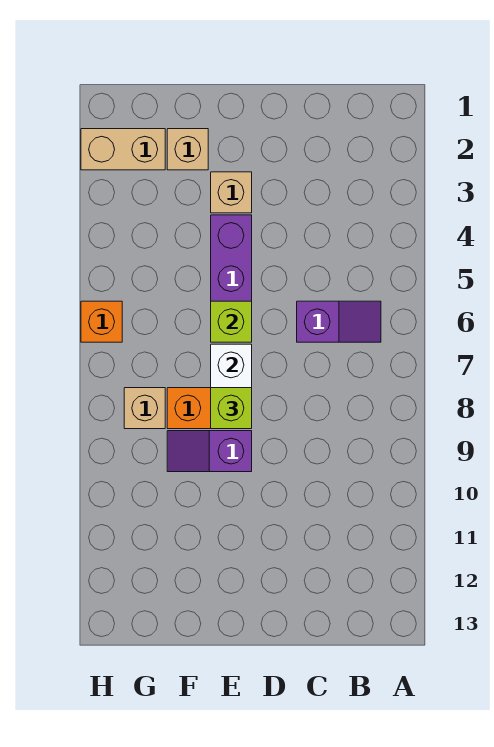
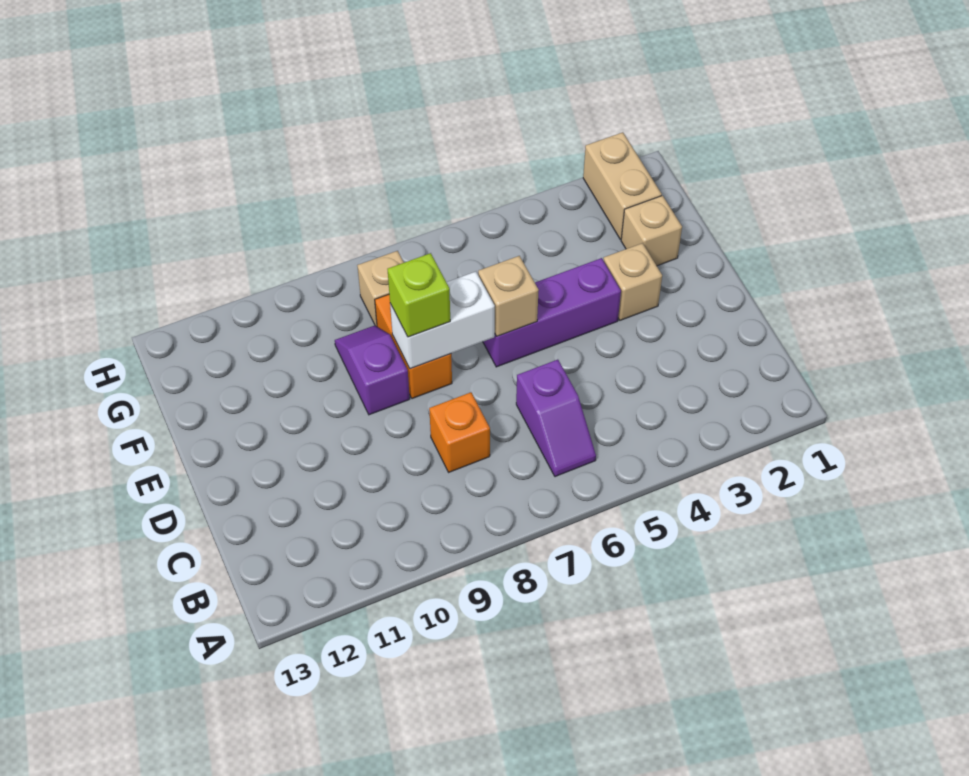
lime brick E6 level 2 -> tan brick E6 level 2
orange brick H6 level 1 -> orange brick C8 level 1

